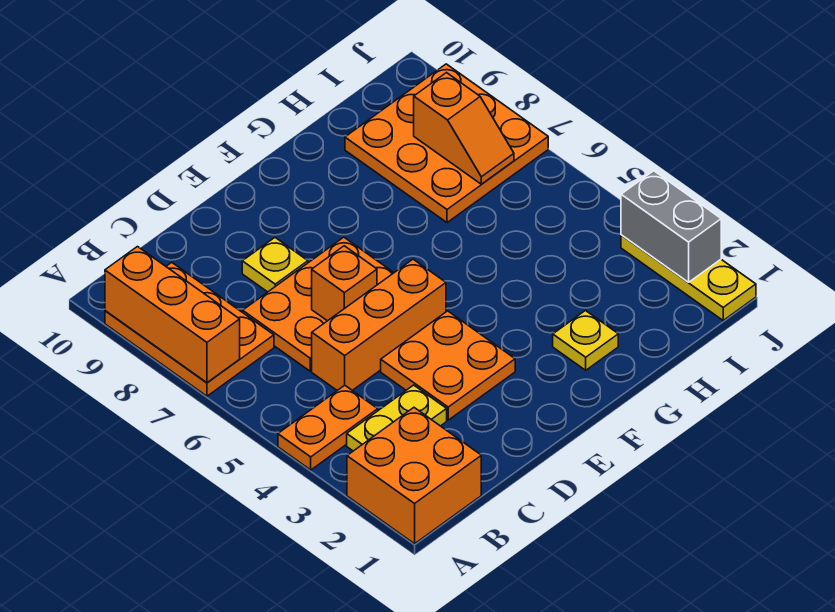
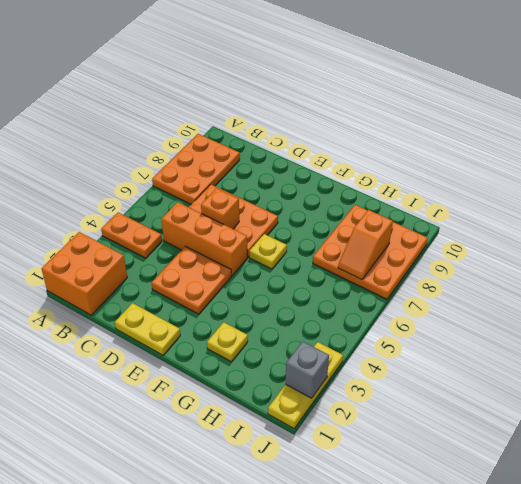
orange brick A7:A9 level 2 -> none
yellow plate B3:C3 level 1 -> yellow plate D1:E1 level 1
yellow plate D8 level 1 -> yellow plate F6 level 1
grey brick J2:J3 level 2 -> grey brick J2 level 2

